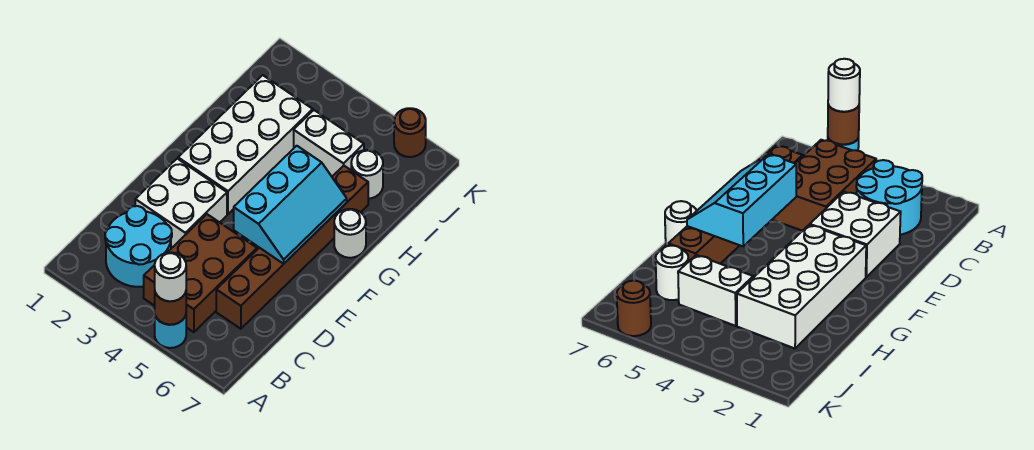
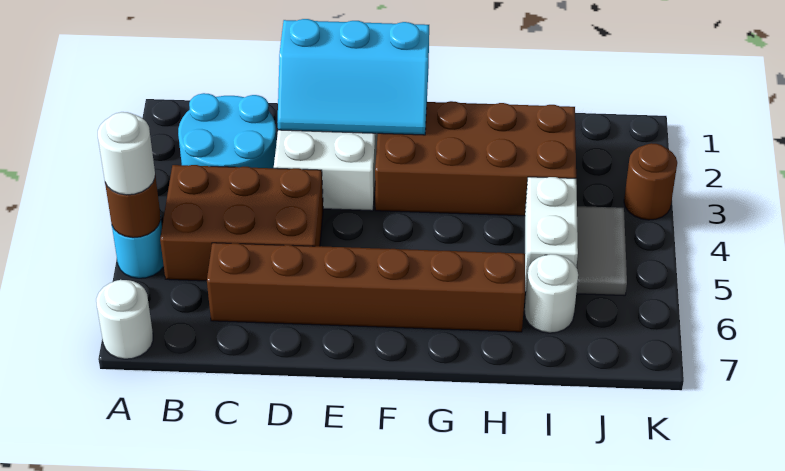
cyan slope E5:G6 level 2 top 5 -> cyan slope D1:F2 level 2 top 1
white brick F2:I3 level 1 -> brown brick F2:I3 level 1
white round brick G7 level 1 -> white round brick A7 level 1
none -> grey tile J4:J5 level 1
brown round brick K6 level 1 -> brown round brick K3 level 1

